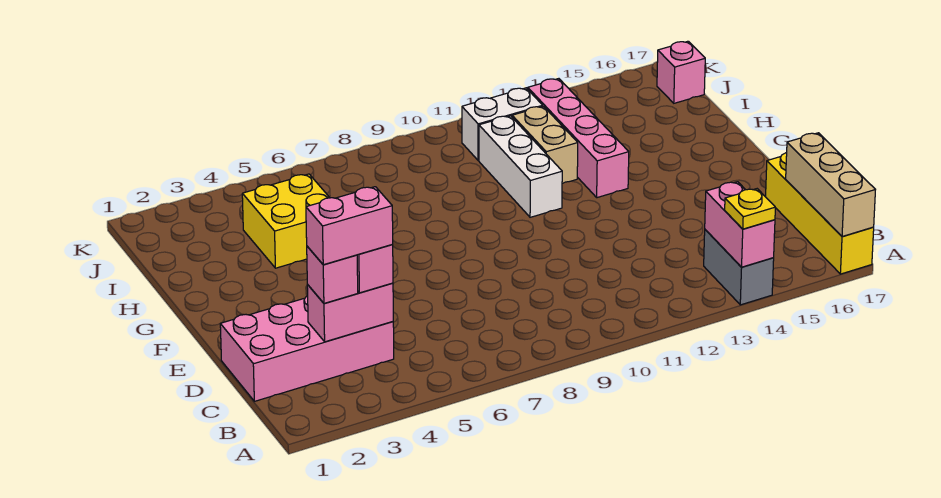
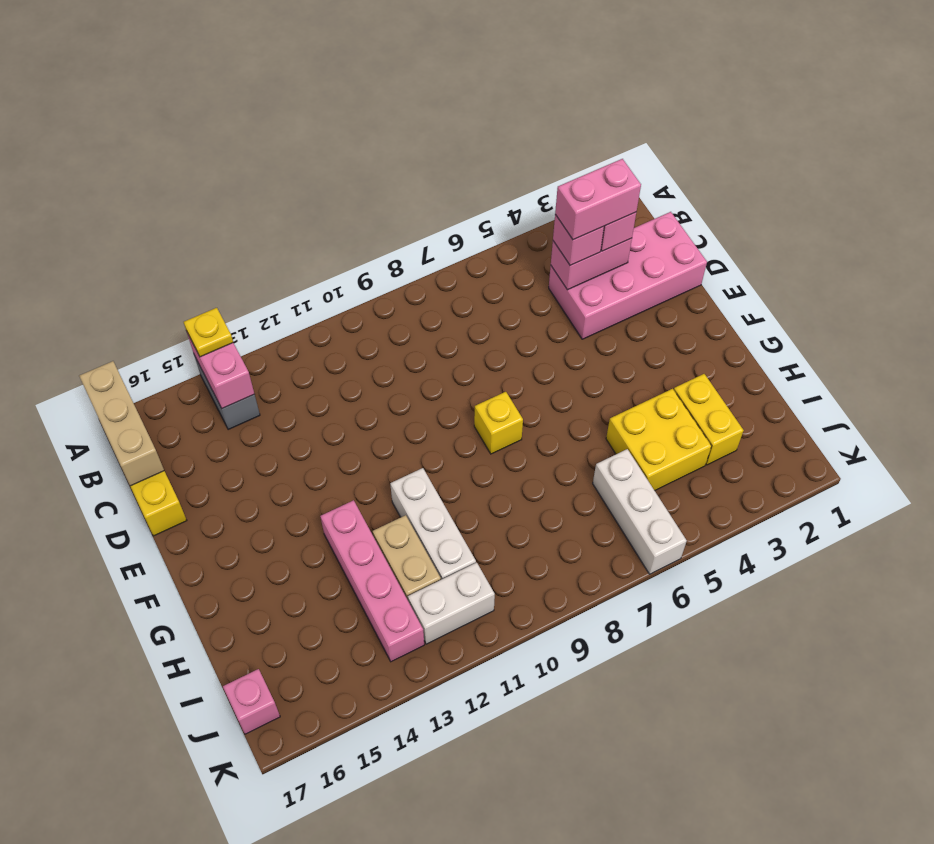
none -> yellow brick F8 level 1
none -> yellow brick H3:I3 level 1
none -> white brick I6:K6 level 1

